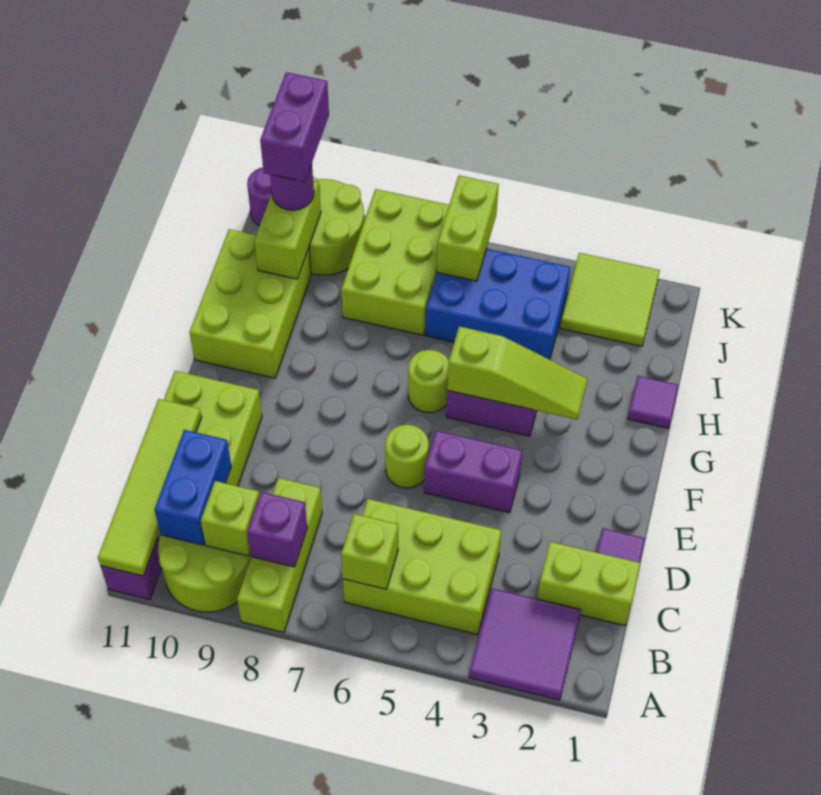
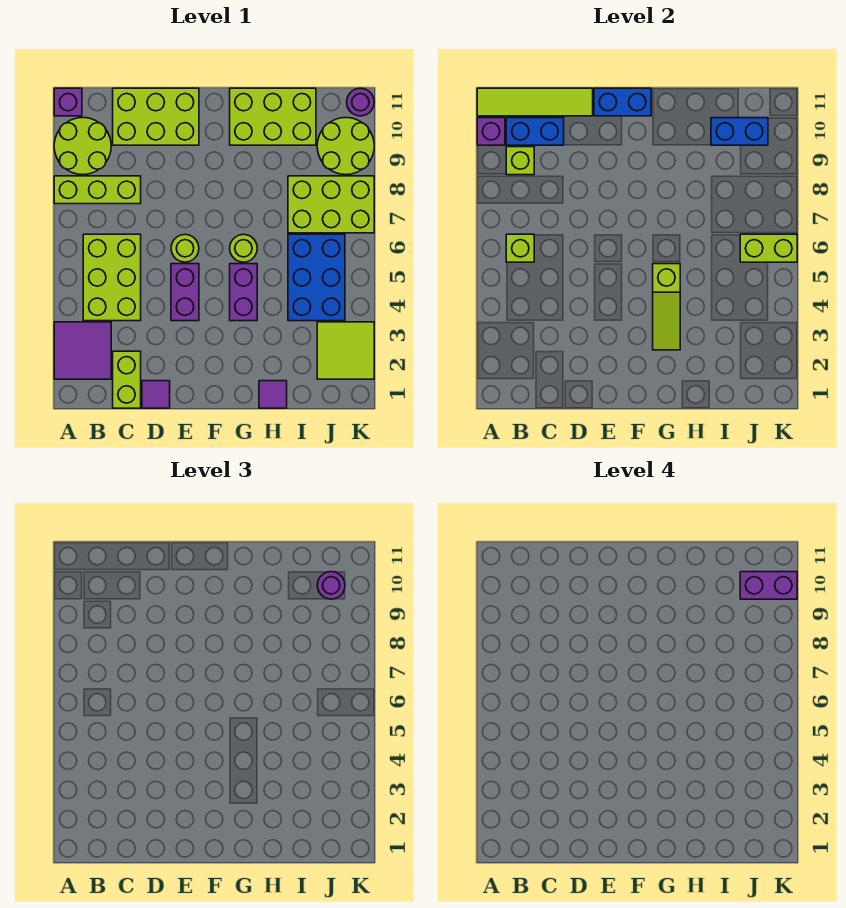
purple brick B8 level 2 -> purple brick A10 level 2
none -> blue brick E11:F11 level 2
lime brick I10:J10 level 2 -> blue brick I10:J10 level 2

